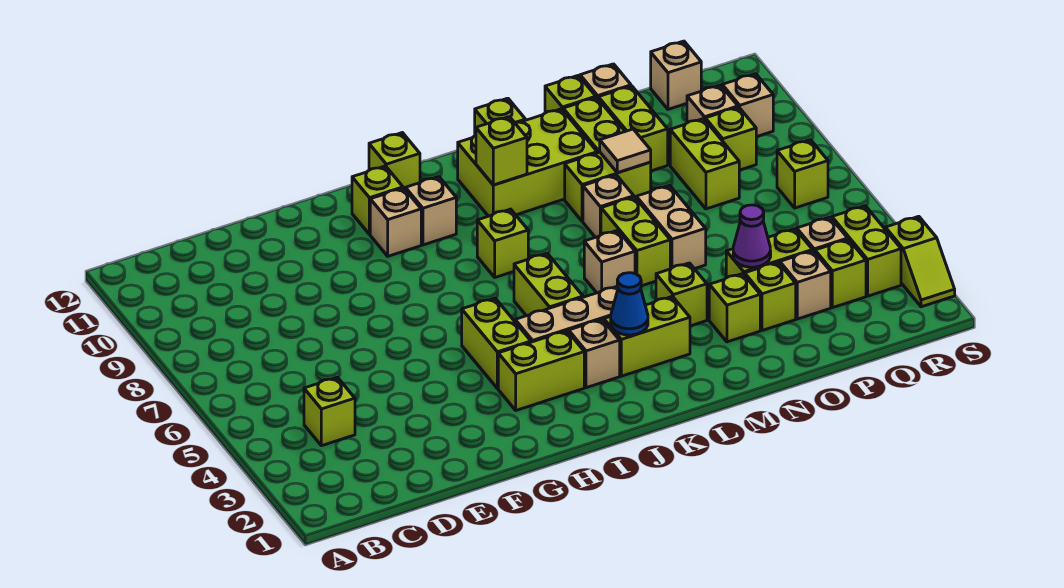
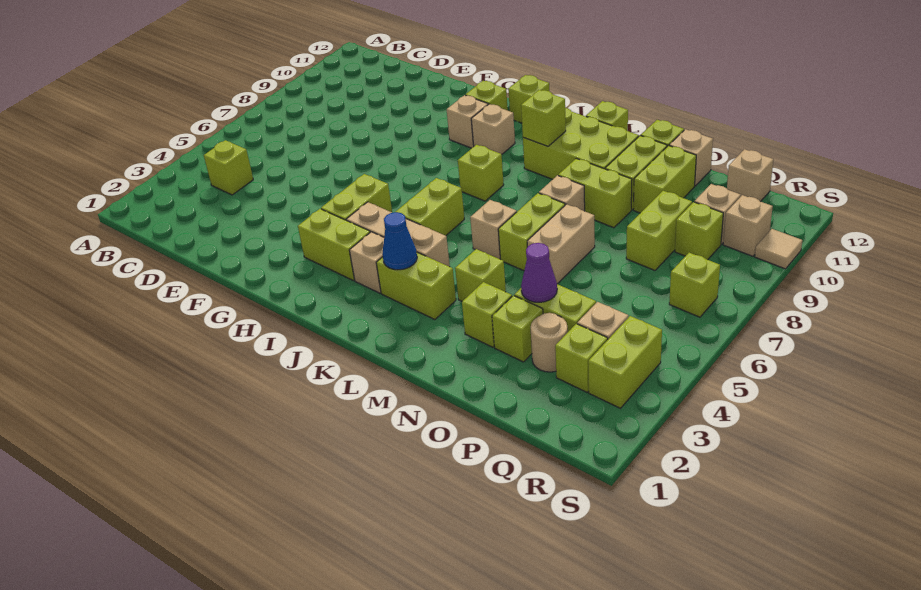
tan tile N9 level 2 -> tan tile S10 level 1
tan brick P3 level 1 -> tan round brick P3 level 1
lime slope S2:S3 level 1 top 3 -> none

